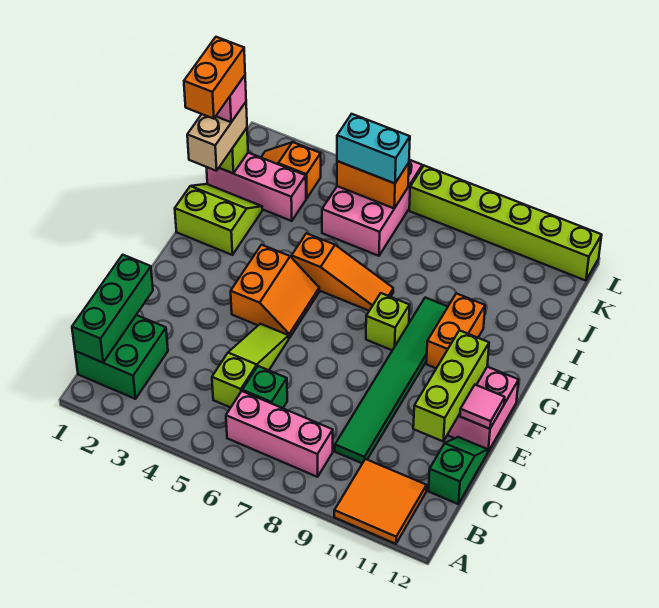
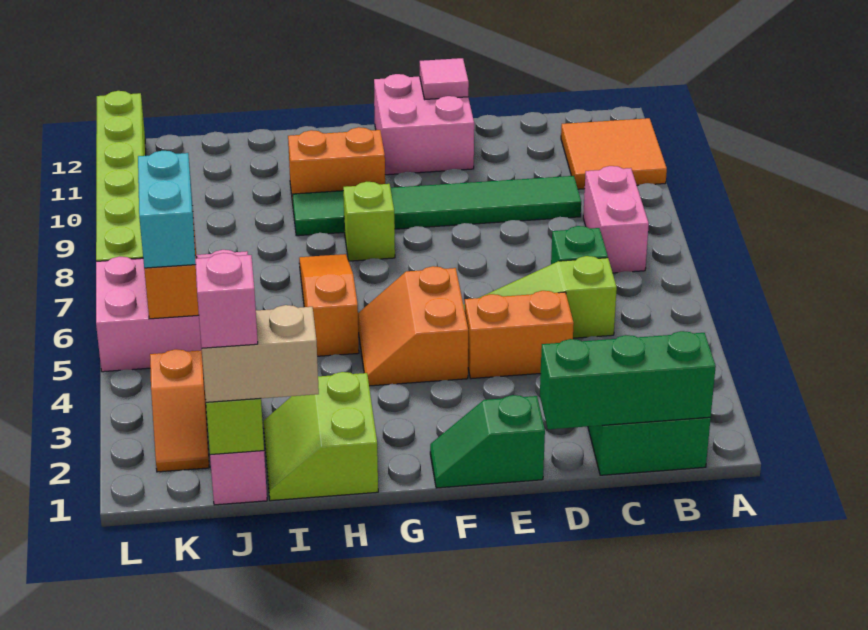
pink brick B6:B8 level 1 -> pink brick B7:B8 level 1
green slope C12:D12 level 1 top C -> green slope E1:F1 level 1 top E
lime brick D11:F11 level 2 -> none
orange slope F4:G5 level 1 top 4 -> orange slope F4:G5 level 1 top F
orange brick I1:J1 level 5 -> orange brick D4:E4 level 1

